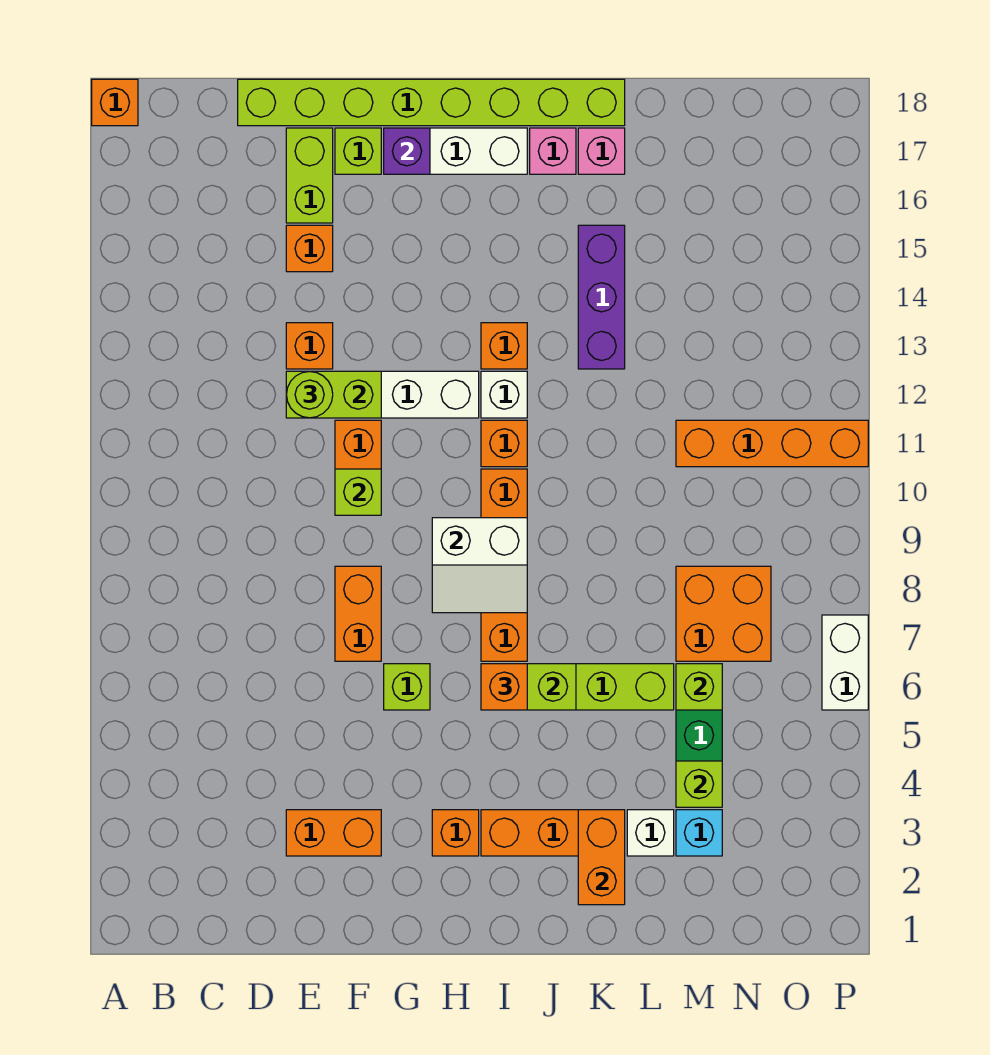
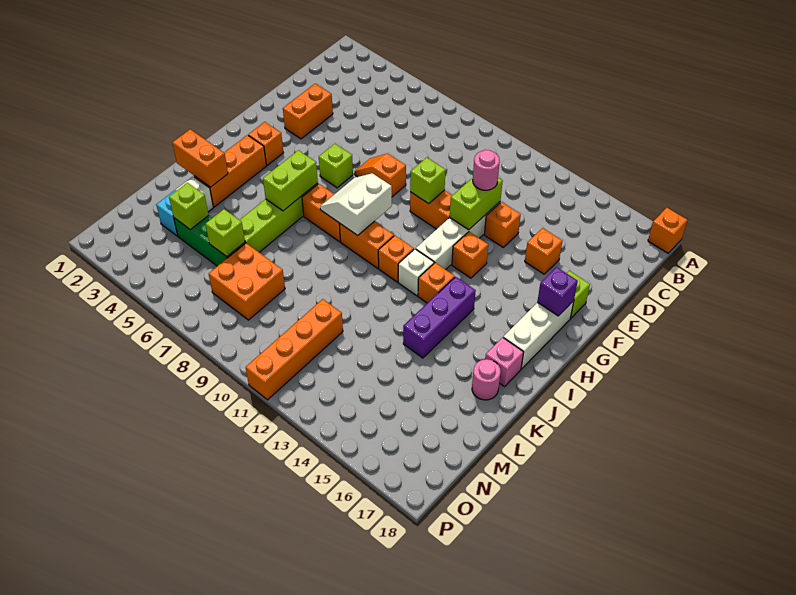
lime brick D18:K18 level 1 -> none
lime round brick E12 level 3 -> pink round brick E12 level 3
lime brick E16:E17 level 1 -> none
orange brick F7:F8 level 1 -> orange slope F7:F8 level 1 top 8
orange brick I6 level 3 -> orange brick G13 level 1
purple brick K13:K15 level 1 -> purple brick I14:K14 level 1
pink brick K17 level 1 -> pink round brick K17 level 1
white brick P6:P7 level 1 -> none

